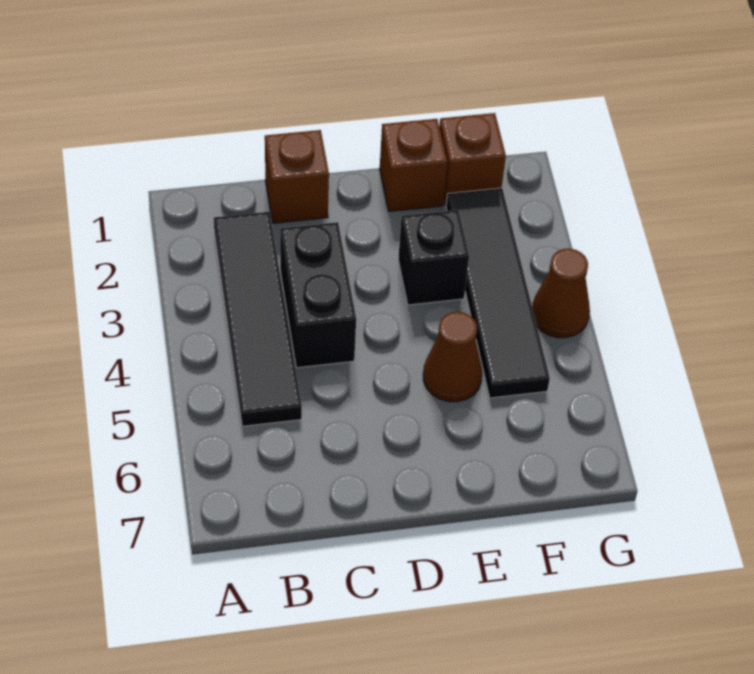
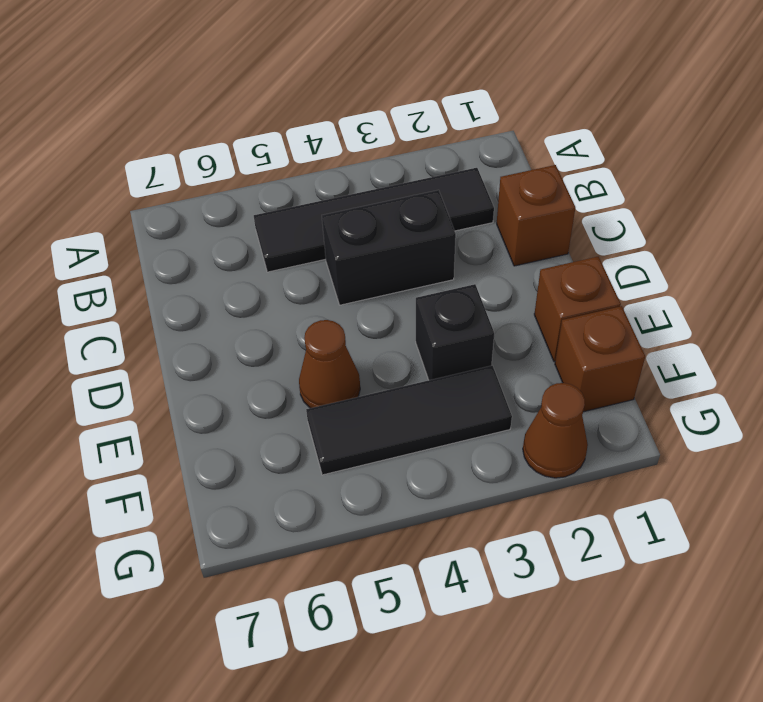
black tile F2:F5 level 1 -> black tile F3:F5 level 1
brown cone G4 level 1 -> brown cone G2 level 1

